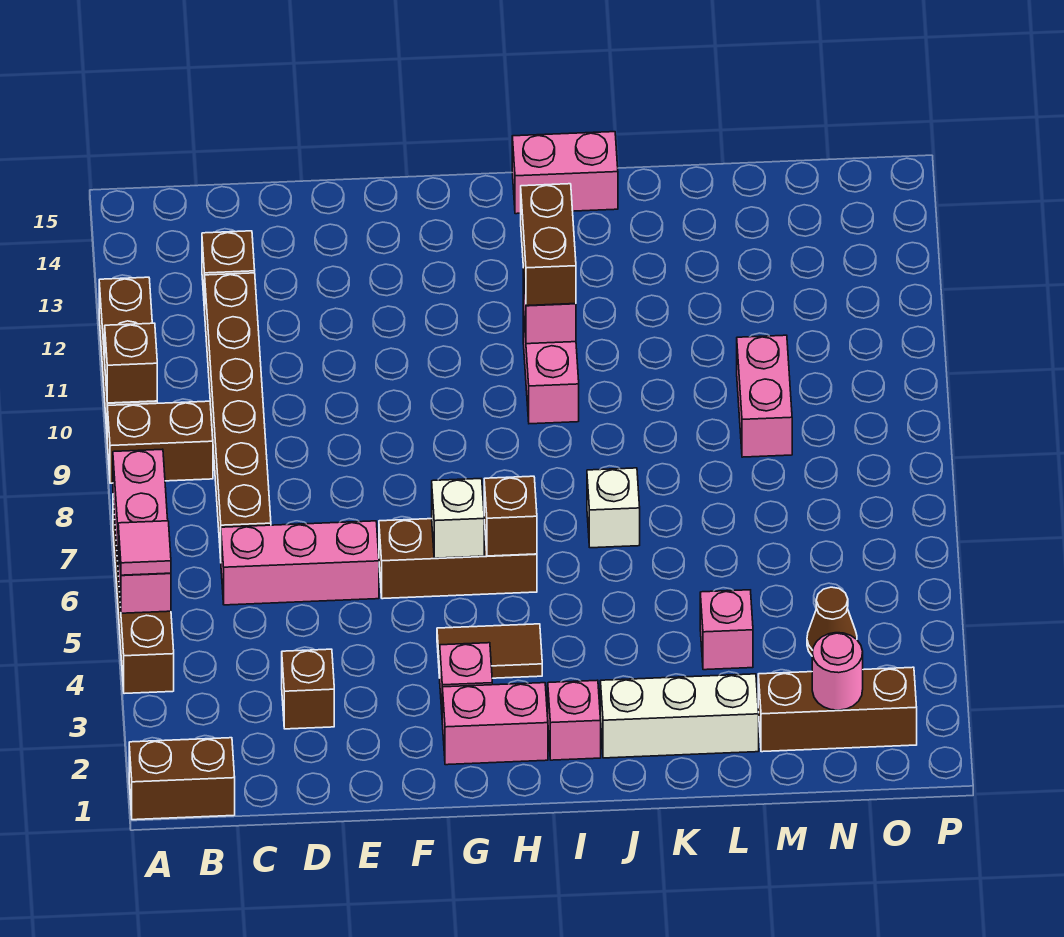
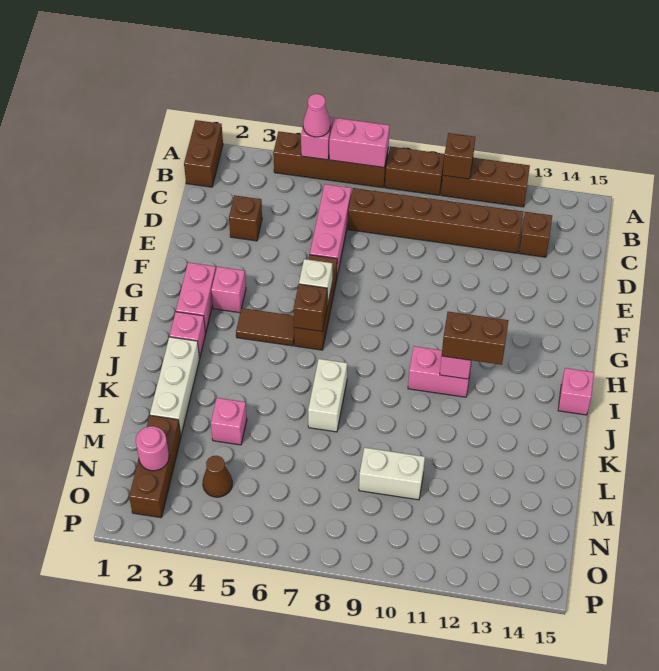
pink tile A5 level 3 -> pink cone A5 level 3
brown brick A9:B9 level 1 -> brown brick A8:A9 level 1
brown tile G4:H4 level 1 -> brown tile H4:H5 level 1
pink brick I15:J15 level 1 -> pink brick I15 level 1
white brick J7 level 1 -> white brick J7:K7 level 1
pink brick M9:M10 level 1 -> white brick M9:M10 level 1

